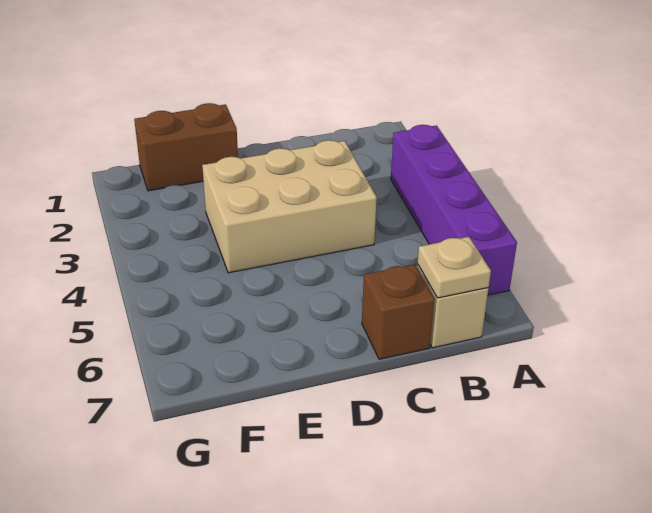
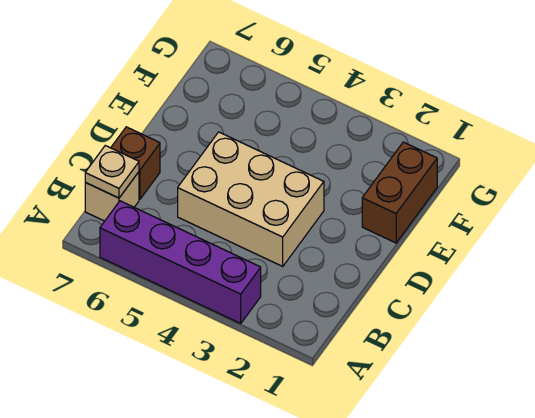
tan brick C3:E4 level 1 -> tan brick C3:D5 level 1

